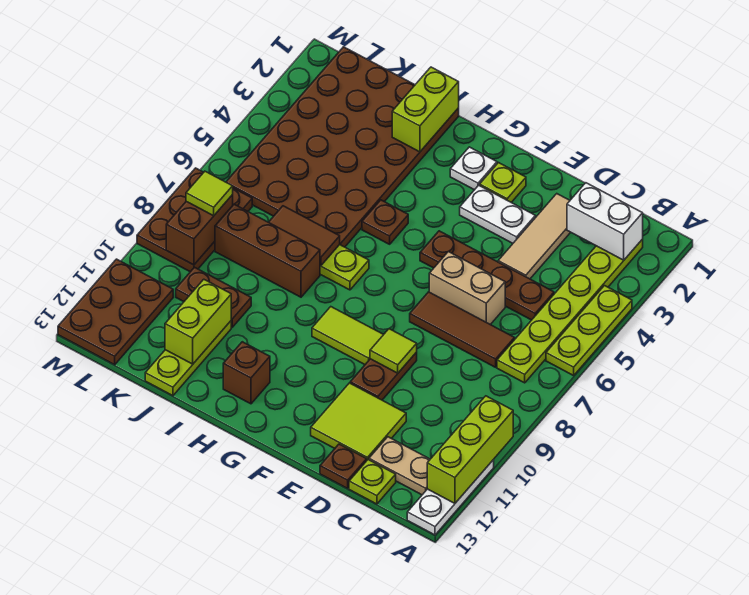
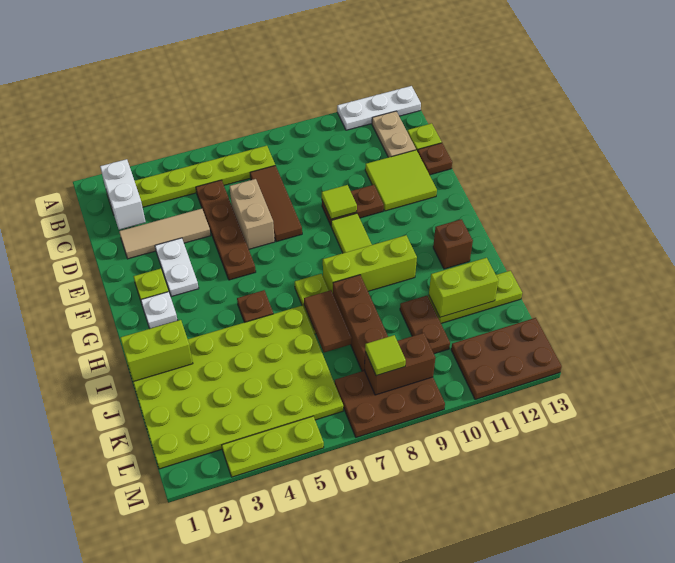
lime plate A4:A6 level 1 -> lime plate M3:M5 level 1
lime brick A10:A12 level 2 -> lime brick H8:H10 level 1
brown plate I1:L6 level 1 -> lime plate I1:L6 level 1

